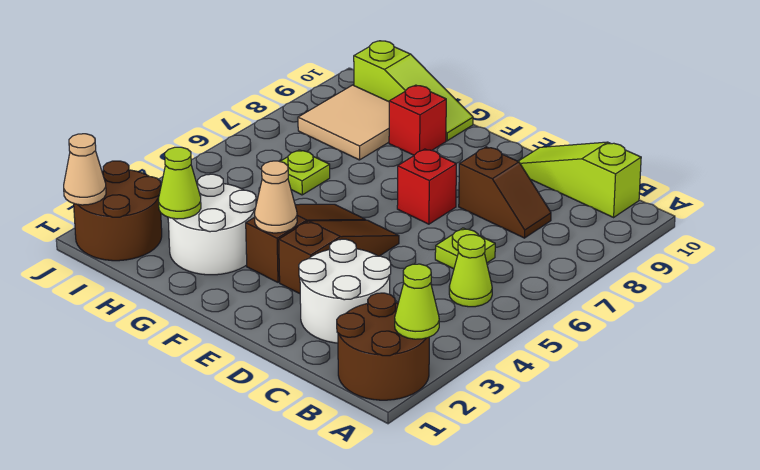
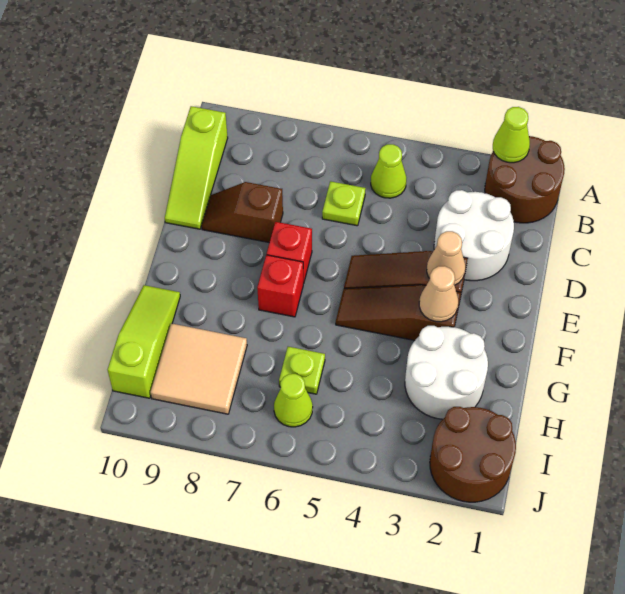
brown slope C8:D8 level 1 top D -> brown slope D8:D9 level 1 top 8
red brick G9 level 1 -> red brick F7 level 1
lime cone H2 level 2 -> lime cone I6 level 1
tan cone J1 level 2 -> tan cone E3 level 2

